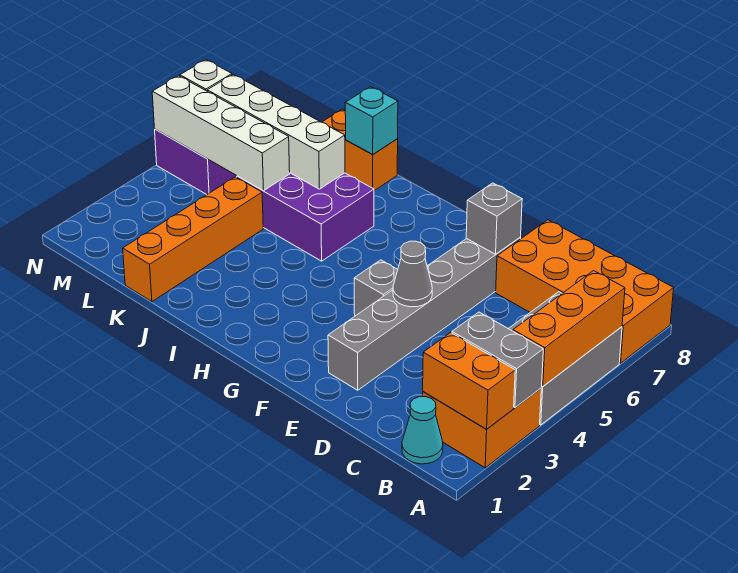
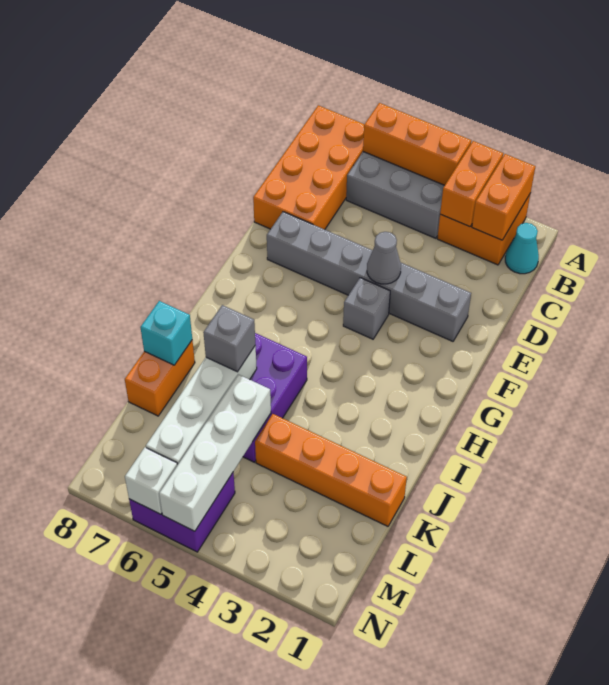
grey brick A3:B3 level 2 -> orange brick A3:B3 level 2
grey brick E7 level 2 -> grey brick J6 level 3

